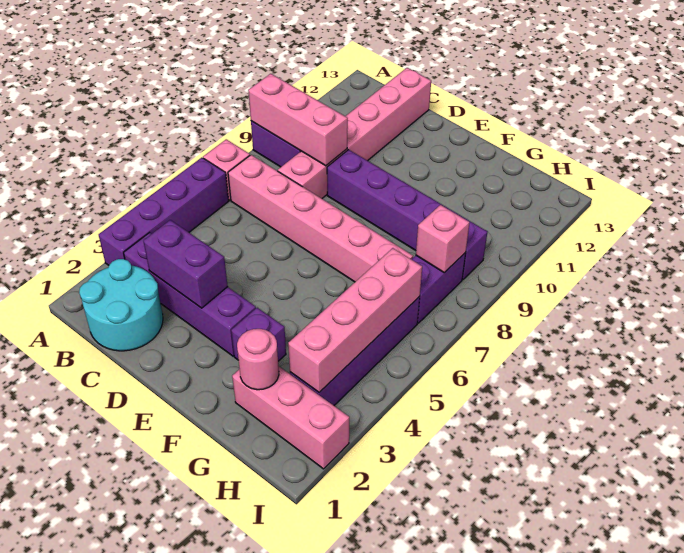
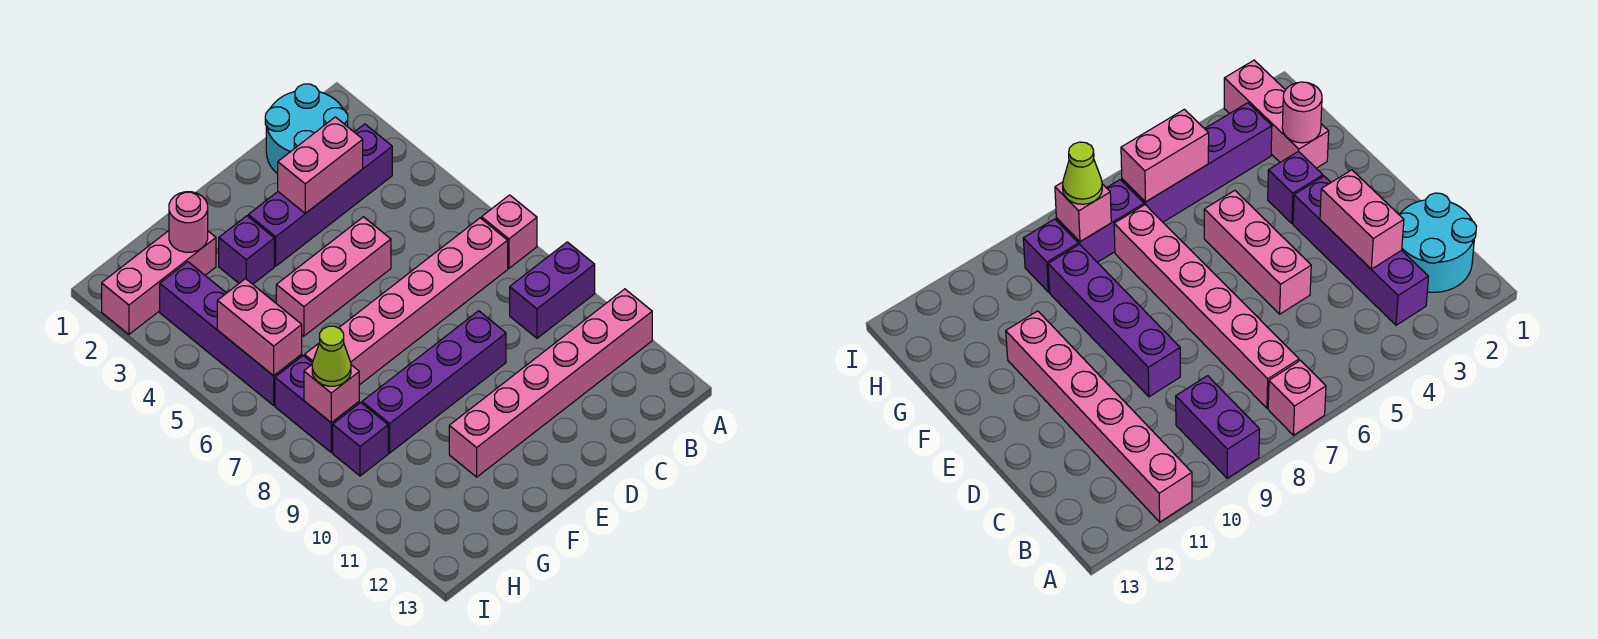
purple brick A3:A6 level 1 -> none
pink brick A9:C9 level 2 -> pink brick D5:F5 level 1
purple brick C3:D3 level 2 -> pink brick C3:D3 level 2
pink brick C8:C13 level 1 -> pink brick A11:F11 level 1
pink brick H3:H6 level 2 -> pink brick H5:H6 level 2
none -> lime cone H8 level 3

